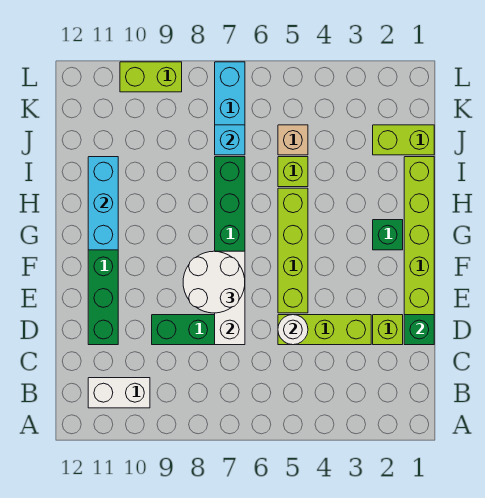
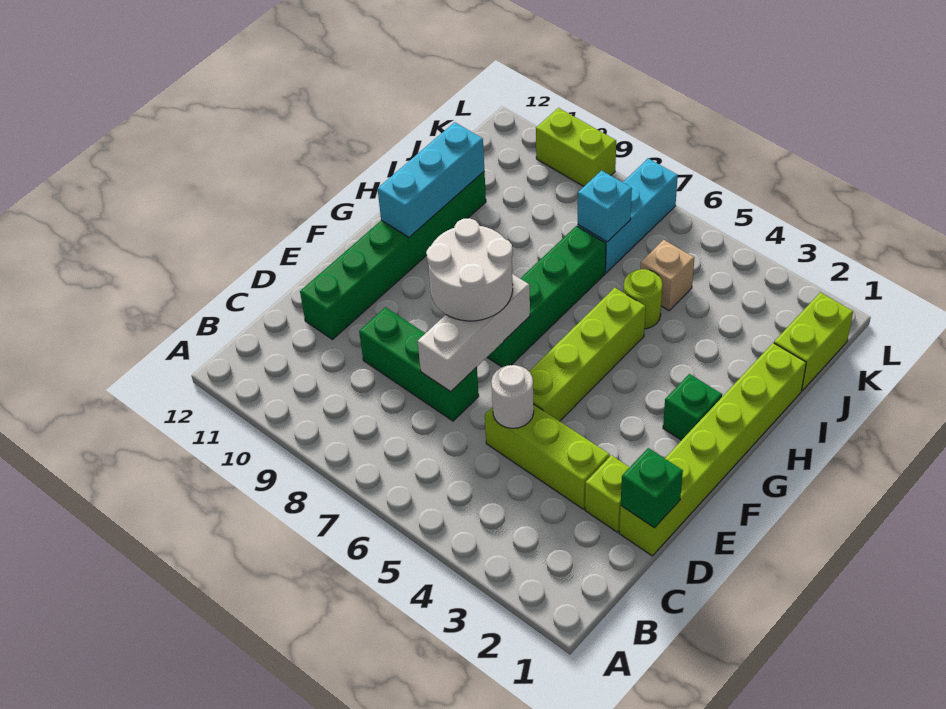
white brick B10:B11 level 1 -> none
lime brick I5 level 1 -> lime round brick I5 level 1
lime brick J1:J2 level 1 -> lime brick J1:K1 level 1

